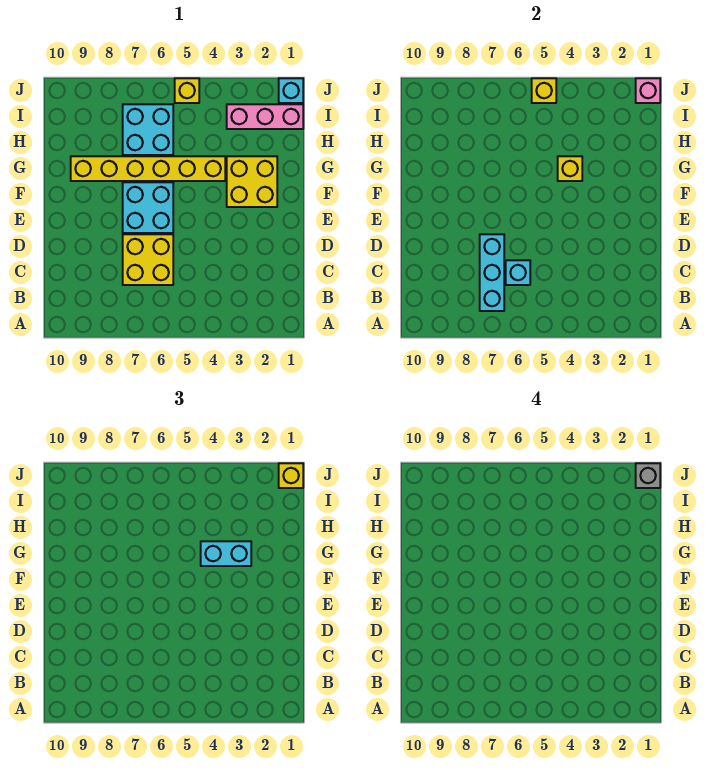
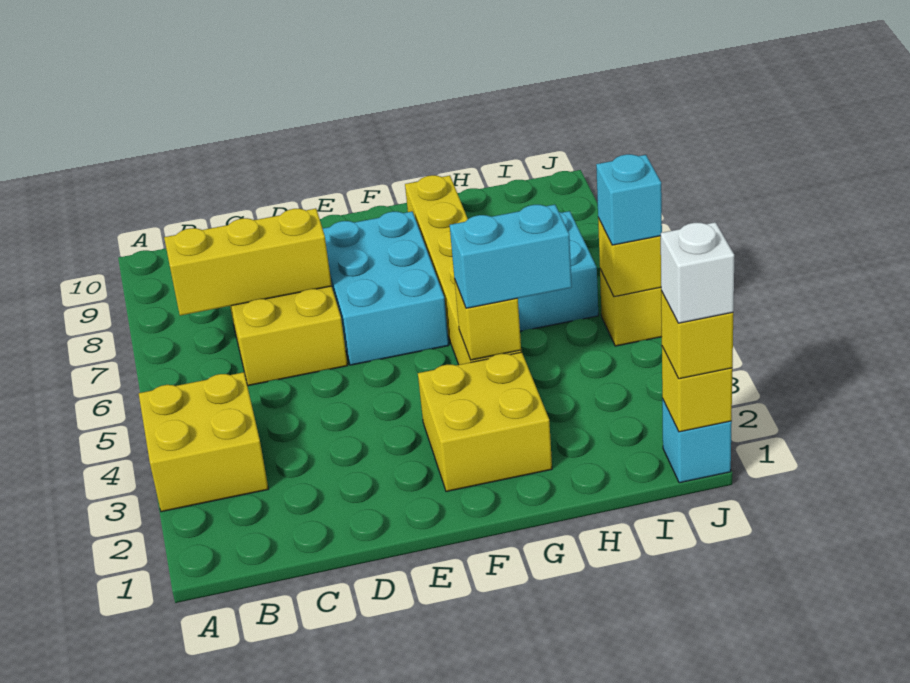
none -> yellow brick A3:B4 level 1
cyan brick B7:D7 level 2 -> yellow brick B7:D7 level 2
cyan brick C6 level 2 -> cyan brick J5 level 3
cyan brick E6:F7 level 1 -> cyan brick E6:F8 level 1
cyan brick G3:G4 level 3 -> cyan brick G4:H4 level 3
pink brick I1:I3 level 1 -> none
pink brick J1 level 2 -> yellow brick J1 level 2
grey brick J1 level 4 -> white brick J1 level 4

